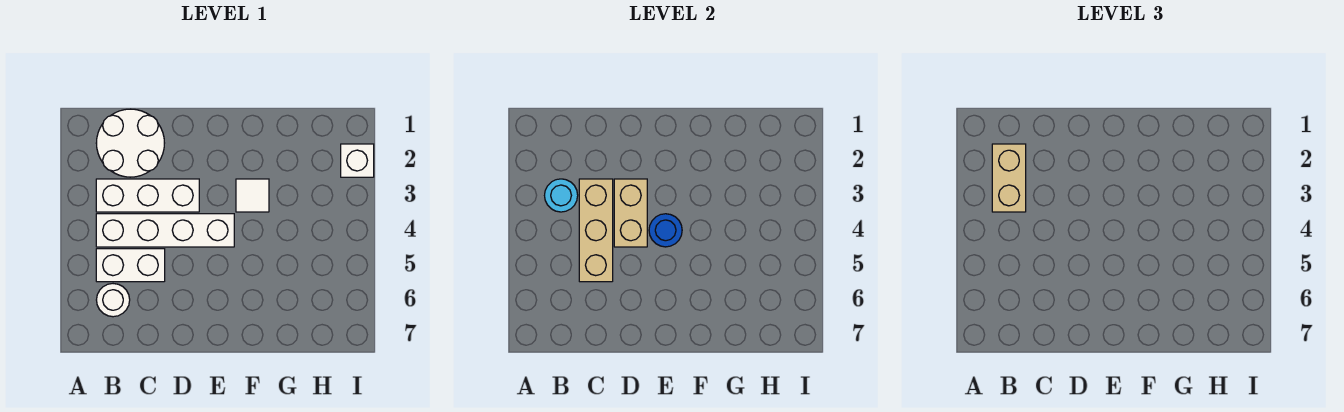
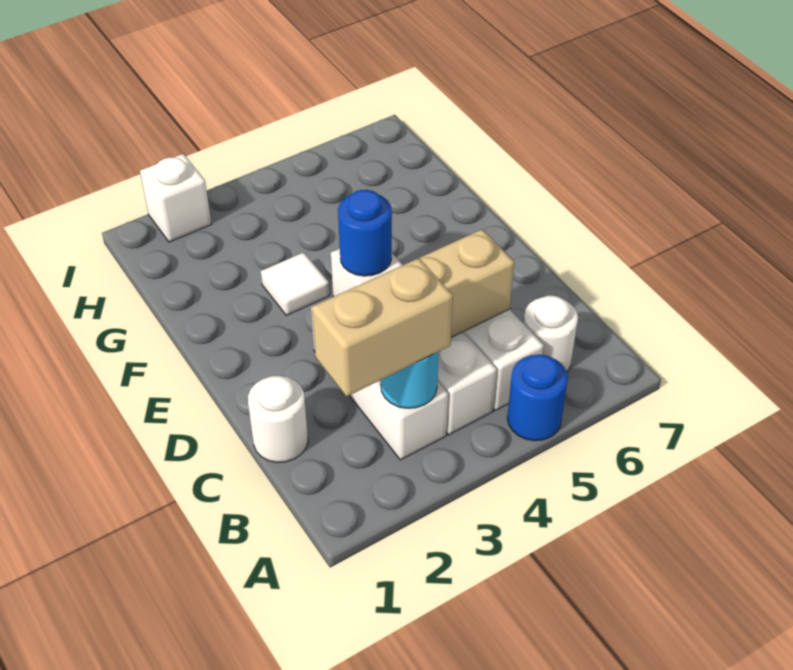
none -> blue round brick A5 level 1
white round brick B1:C2 level 1 -> white round brick C1 level 1
tan brick D3:D4 level 2 -> none

